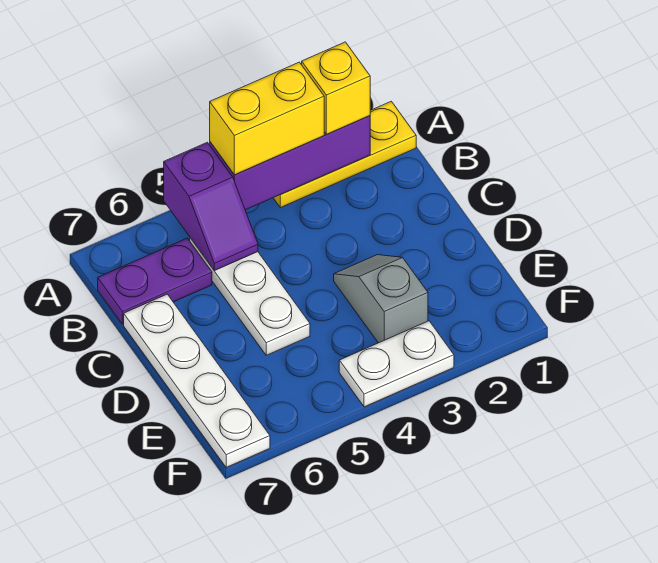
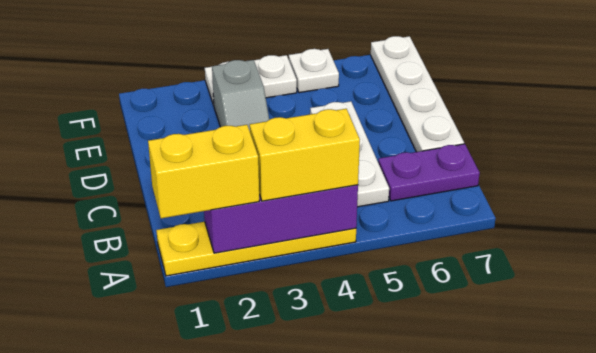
yellow plate A1:A3 level 1 -> yellow plate A1:A4 level 1
yellow brick A2 level 3 -> yellow brick A1:A2 level 3
purple slope A5:B5 level 2 top A -> none
none -> white plate F5 level 1

